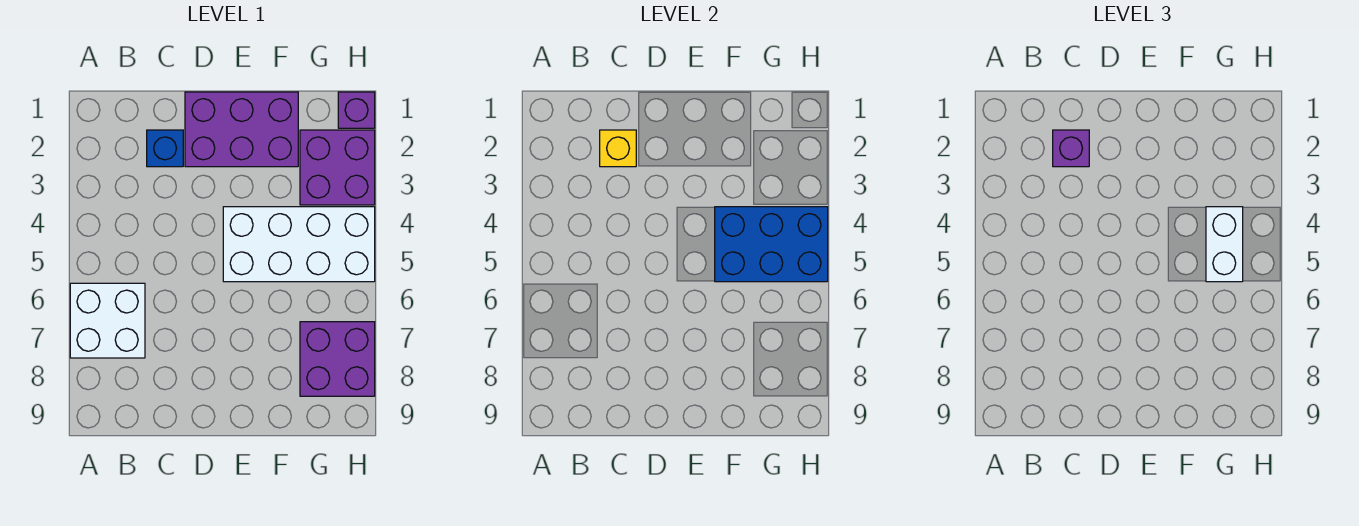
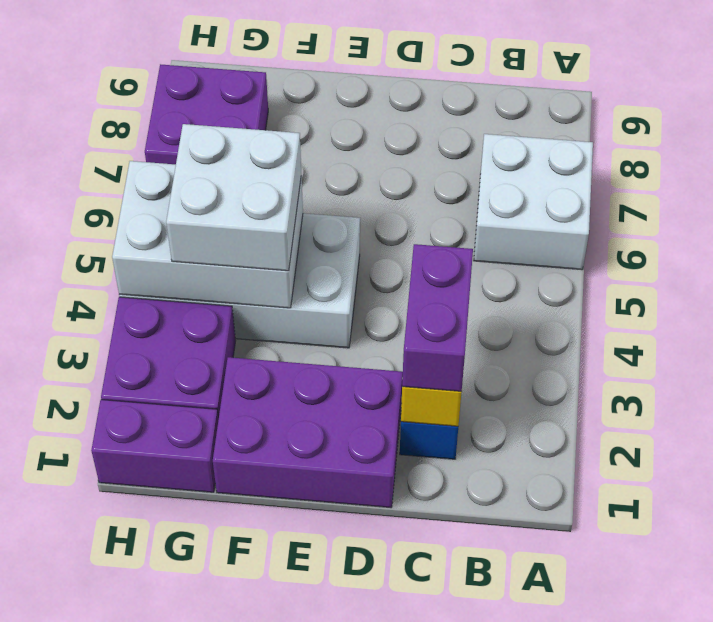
purple brick C2 level 3 -> purple brick C2:C3 level 3
blue brick F4:H5 level 2 -> white brick F4:H5 level 2
white brick G4:G5 level 3 -> white brick F4:G5 level 3
purple brick H1 level 1 -> purple brick G1:H1 level 1

